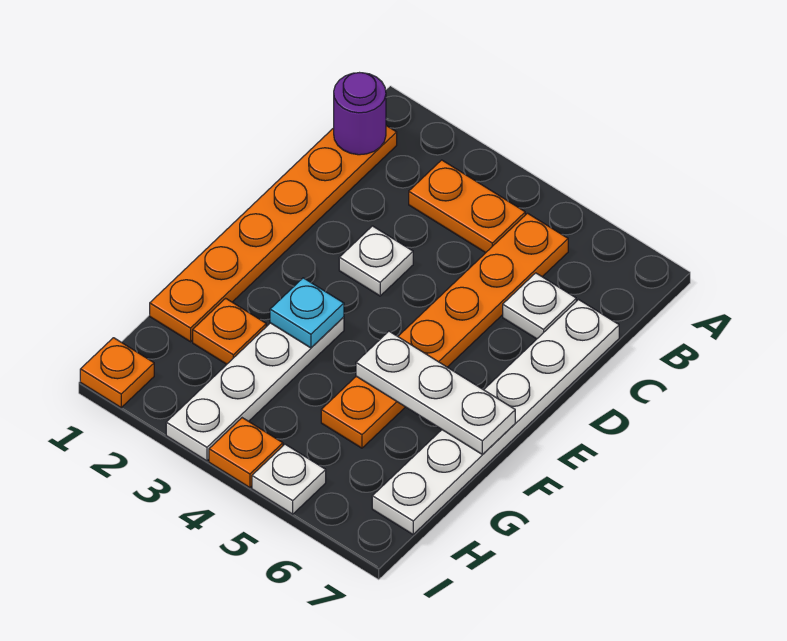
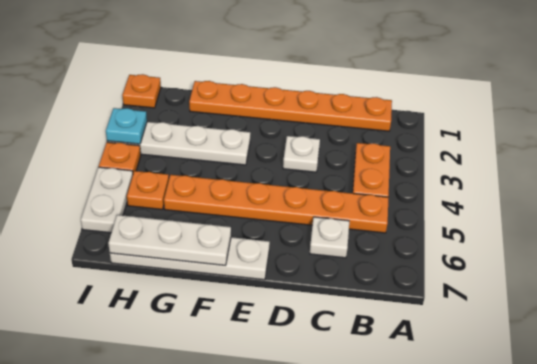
purple round brick B1 level 2 -> none
white plate C7:H7 level 1 -> white plate E7:H7 level 1
cyan plate F3 level 2 -> cyan plate I3 level 2
white plate F5:F7 level 2 -> white plate F7:H7 level 2
orange plate G2 level 1 -> orange plate H5 level 1
white plate I5 level 1 -> white plate I5:I6 level 1

